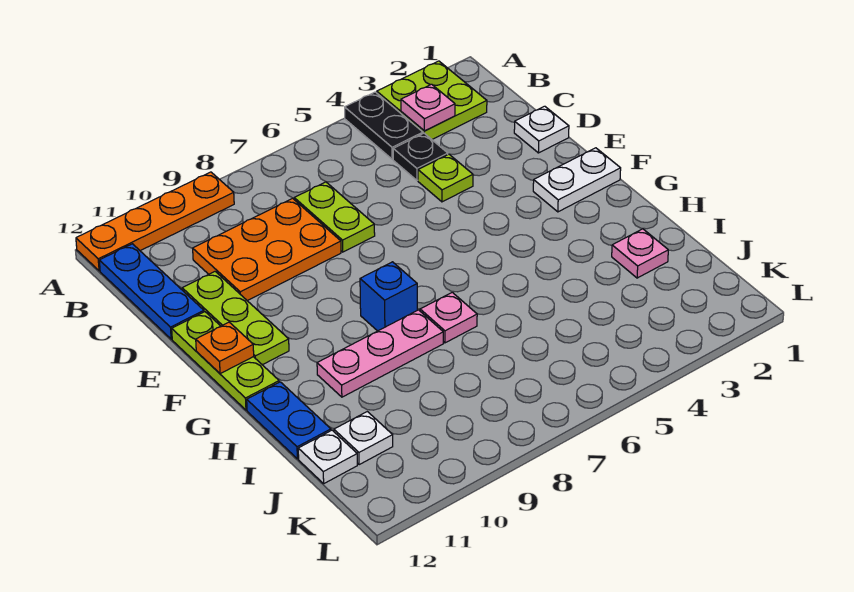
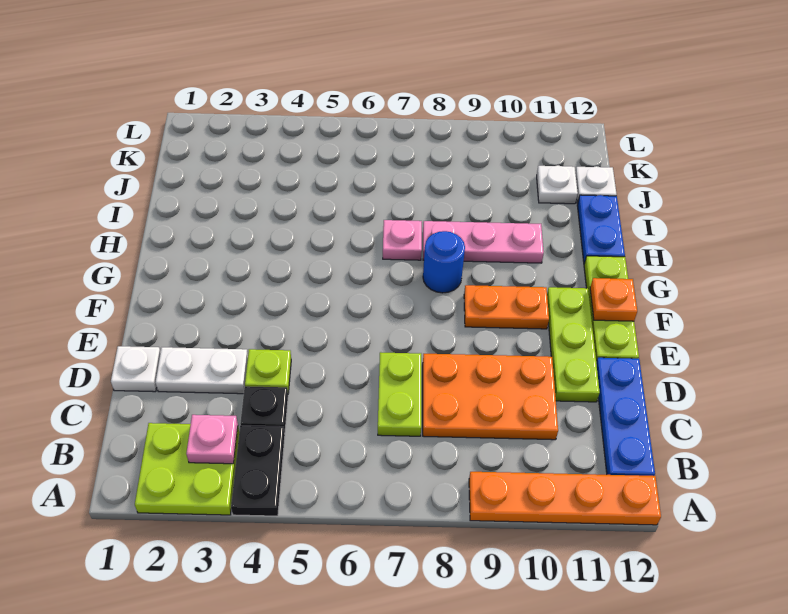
white plate F1:F2 level 1 -> white plate D2:D3 level 1
none -> orange plate F9:F10 level 1
blue brick G8 level 1 -> blue round brick G8 level 1
pink plate I2 level 1 -> none

